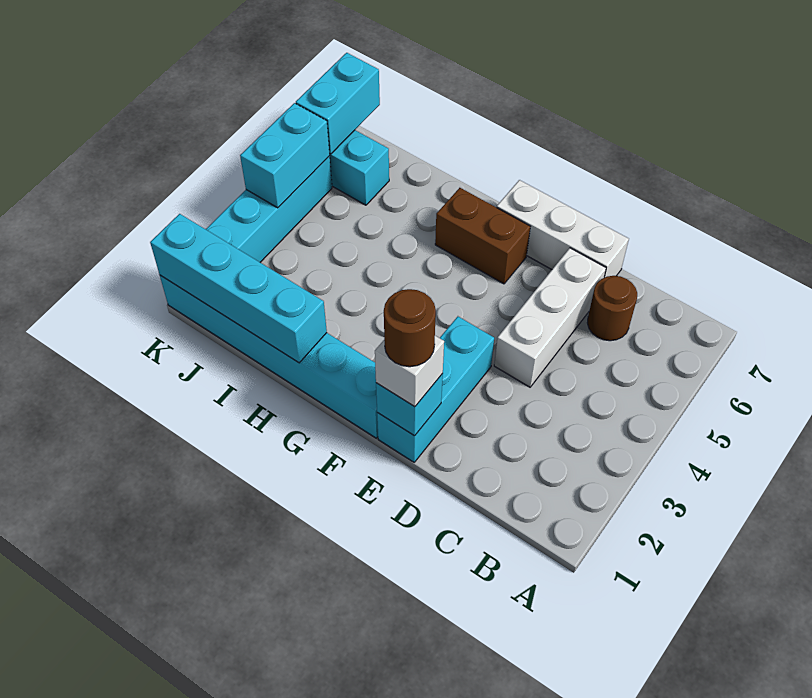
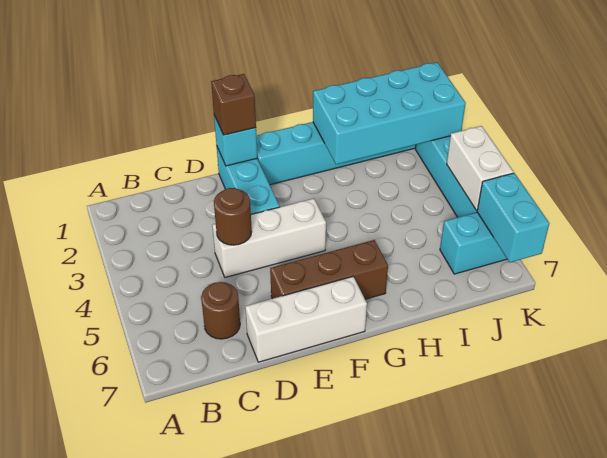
white brick D4:D6 level 1 -> white brick D4:F4 level 1
white brick E1 level 3 -> brown brick E1 level 3
brown round brick E1 level 4 -> brown round brick D4 level 2
brown brick F6:G6 level 1 -> brown brick E6:G6 level 1
cyan brick H1:K1 level 2 -> cyan brick H1:K2 level 2
cyan brick K4:K5 level 2 -> white brick K4:K5 level 2

